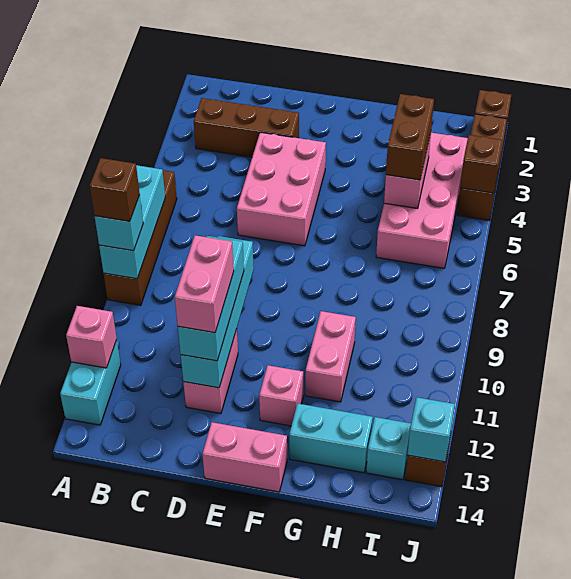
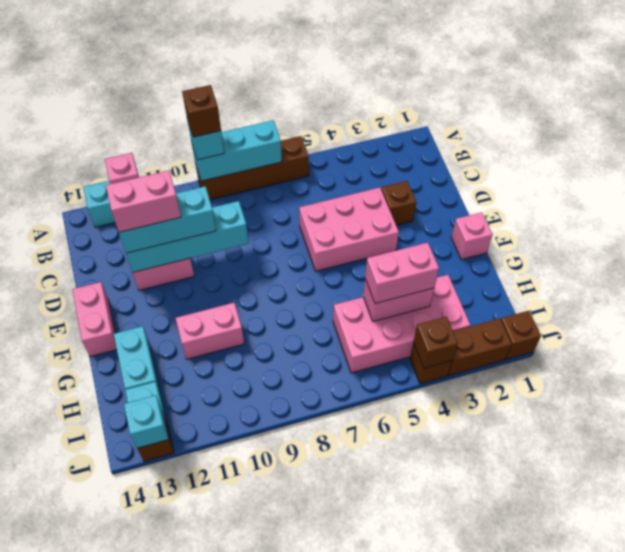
brown brick B3:D3 level 1 -> brown brick D3 level 1
pink brick F12 level 1 -> pink brick F1 level 1
brown brick H4:H5 level 3 -> pink brick H4:H5 level 3

